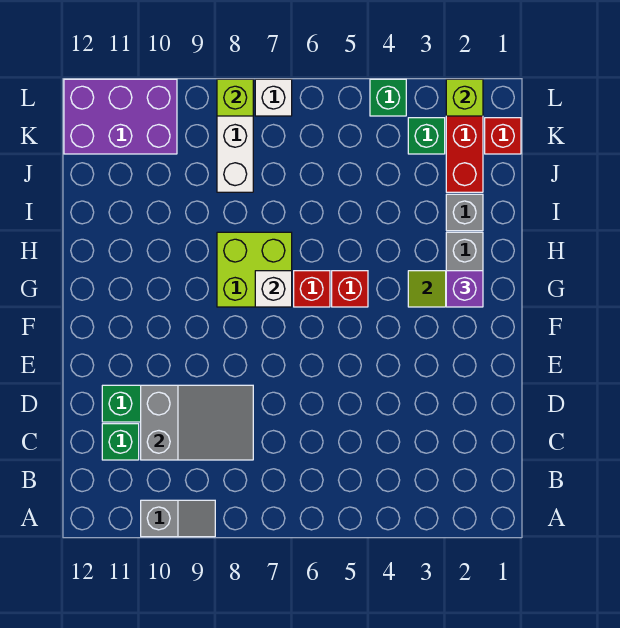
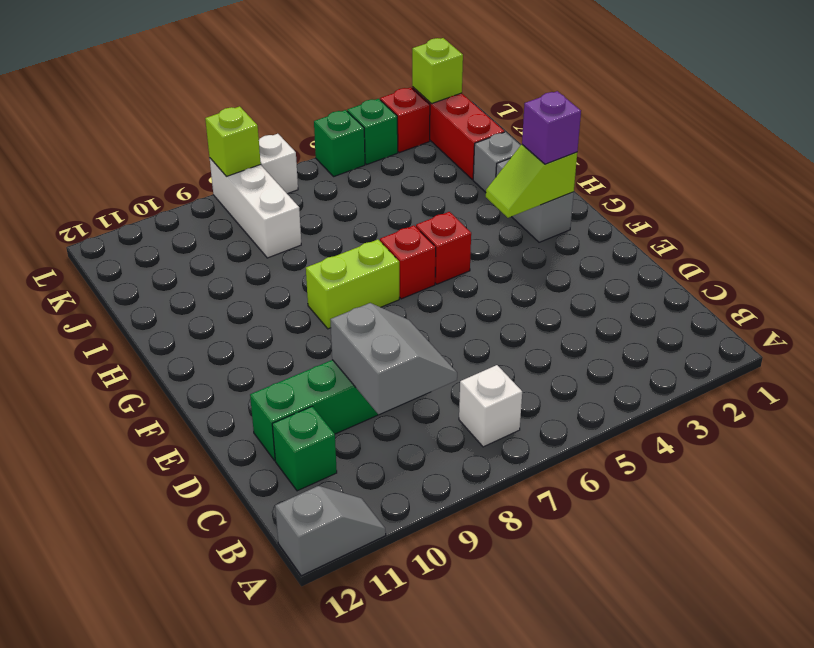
grey slope A9:A10 level 1 top 10 -> grey slope A11:A12 level 1 top 12
grey slope C8:D10 level 2 top 10 -> grey slope C8:D9 level 2 top 9
lime brick G7:H8 level 1 -> lime brick G7:G8 level 1
white brick G7 level 2 -> white brick B7 level 1
red brick K1 level 1 -> red brick L3 level 1
green brick K3 level 1 -> green brick L5 level 1
purple brick K10:L12 level 1 -> none

